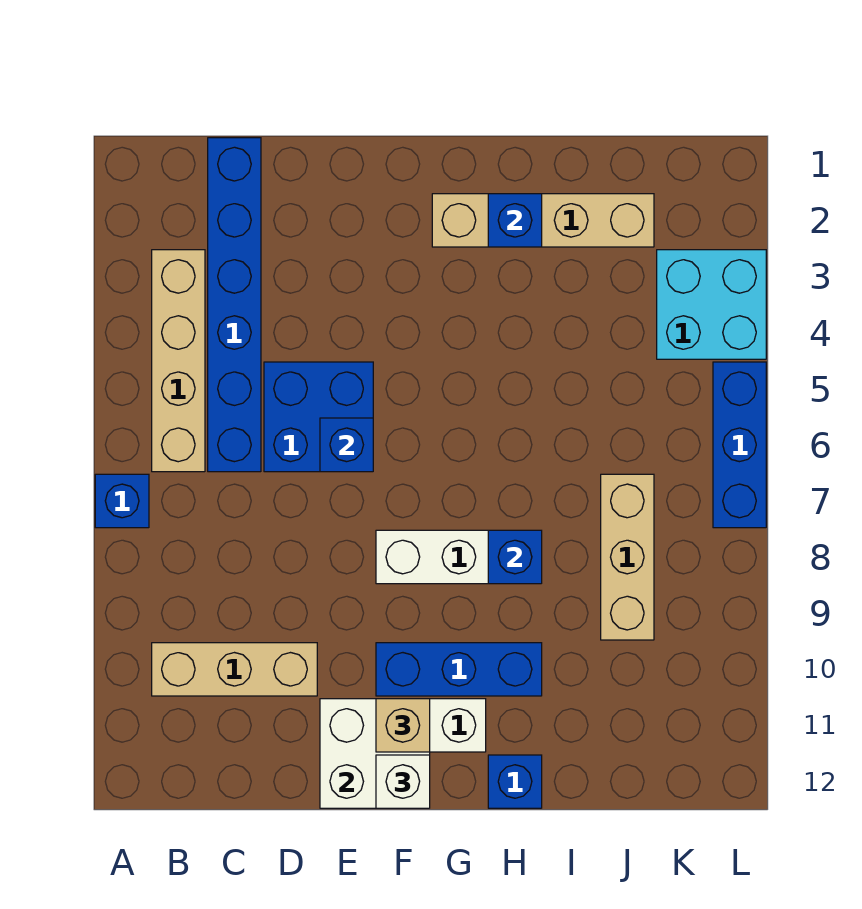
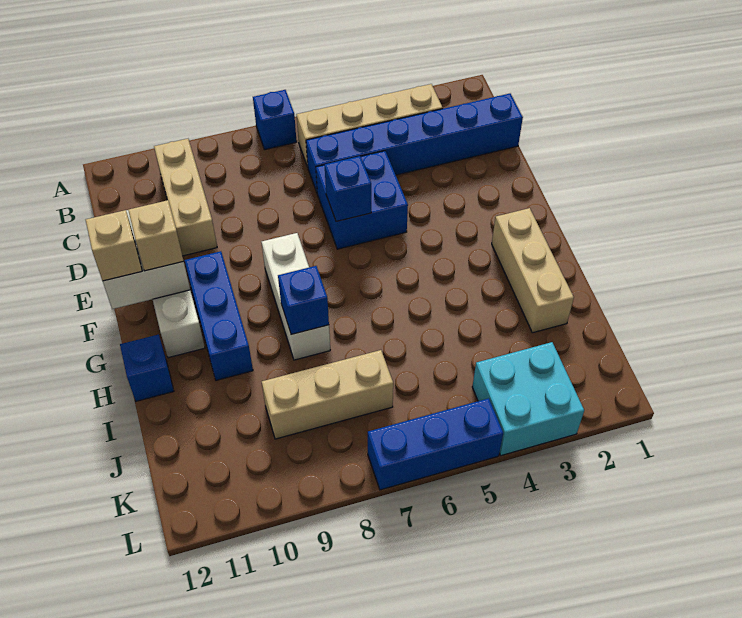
white brick F12 level 3 -> tan brick F12 level 3
tan brick G2:J2 level 1 -> tan brick G2:I2 level 1
blue brick H2 level 2 -> none

